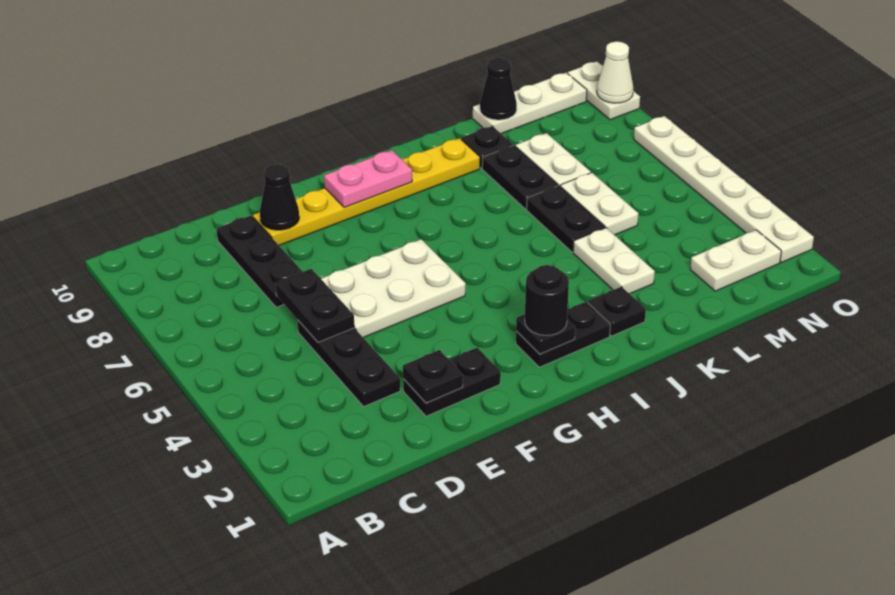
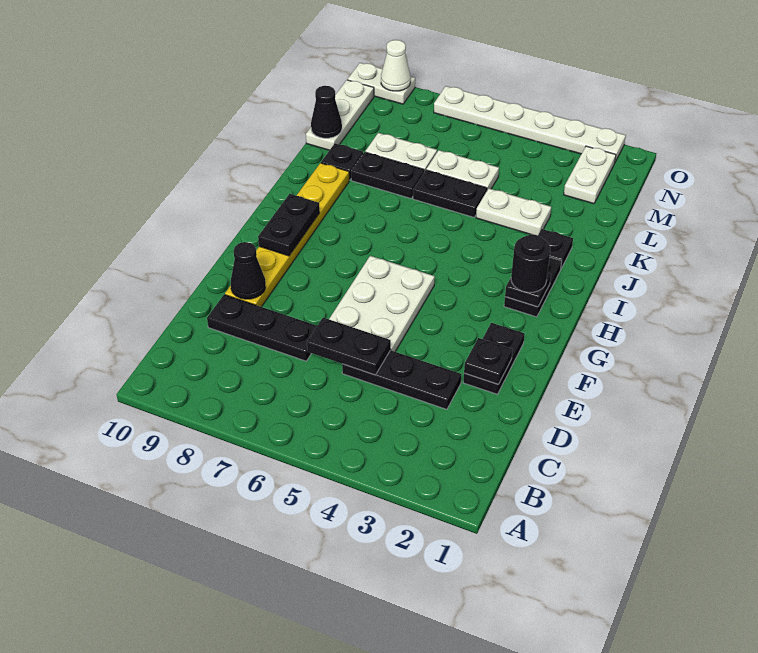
pink plate G9:H9 level 2 -> black plate G9:H9 level 2

